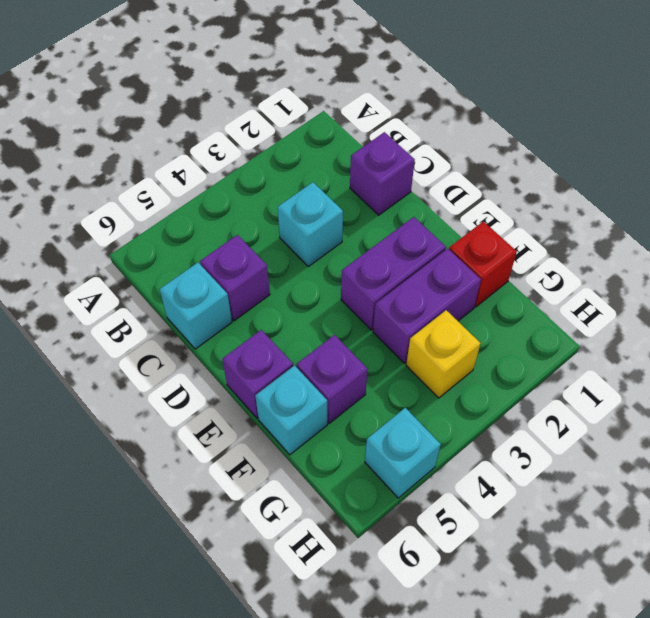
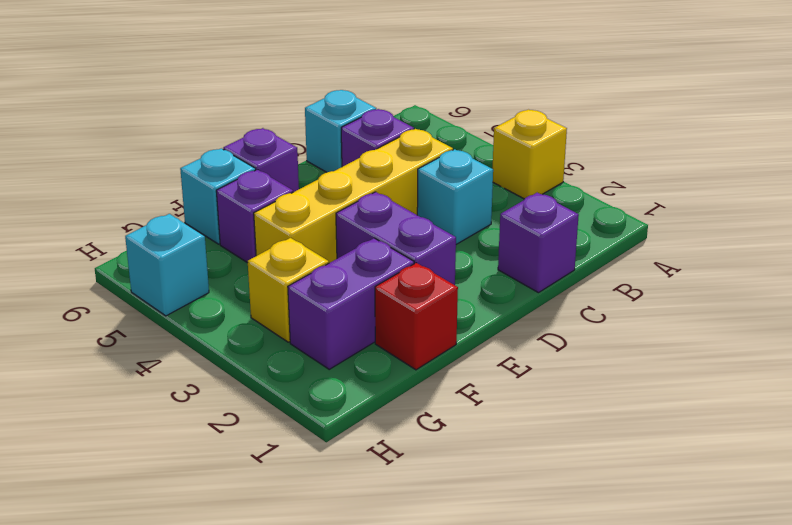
none -> yellow brick A3 level 1
none -> yellow brick C4:F4 level 1
purple brick F2:F3 level 1 -> purple brick F2:G2 level 1

